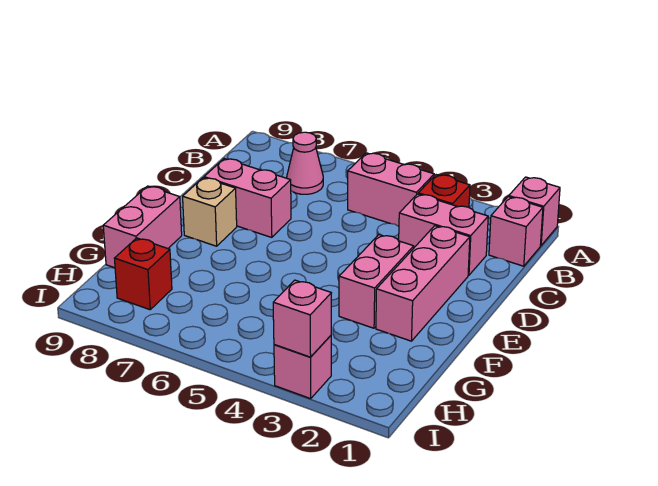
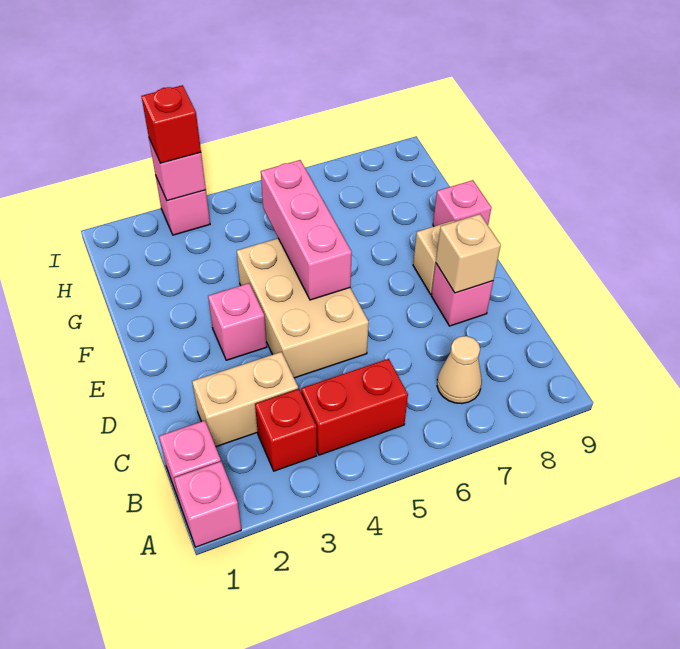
pink brick B4:B5 level 1 -> red brick B4:B5 level 1
pink cone B7 level 1 -> tan cone B7 level 1
pink brick C2:C3 level 1 -> tan brick C2:C3 level 1
pink brick D2:F2 level 1 -> pink brick E5:G5 level 2
none -> tan brick D4:F5 level 1
pink brick D7:D8 level 1 -> pink brick D8 level 1
none -> tan brick D8 level 2
pink brick E3:F3 level 1 -> pink brick E3 level 1
pink brick F9:G9 level 1 -> pink brick F9 level 1
red brick H8 level 1 -> red brick I3 level 3

